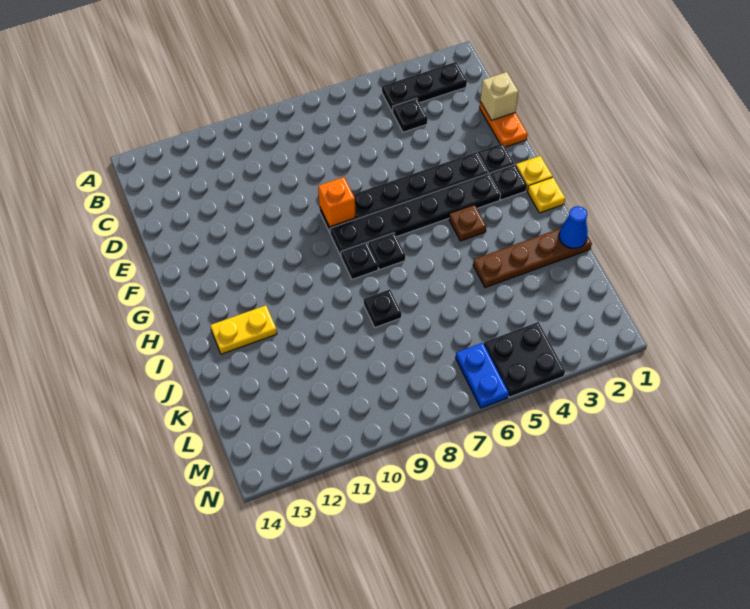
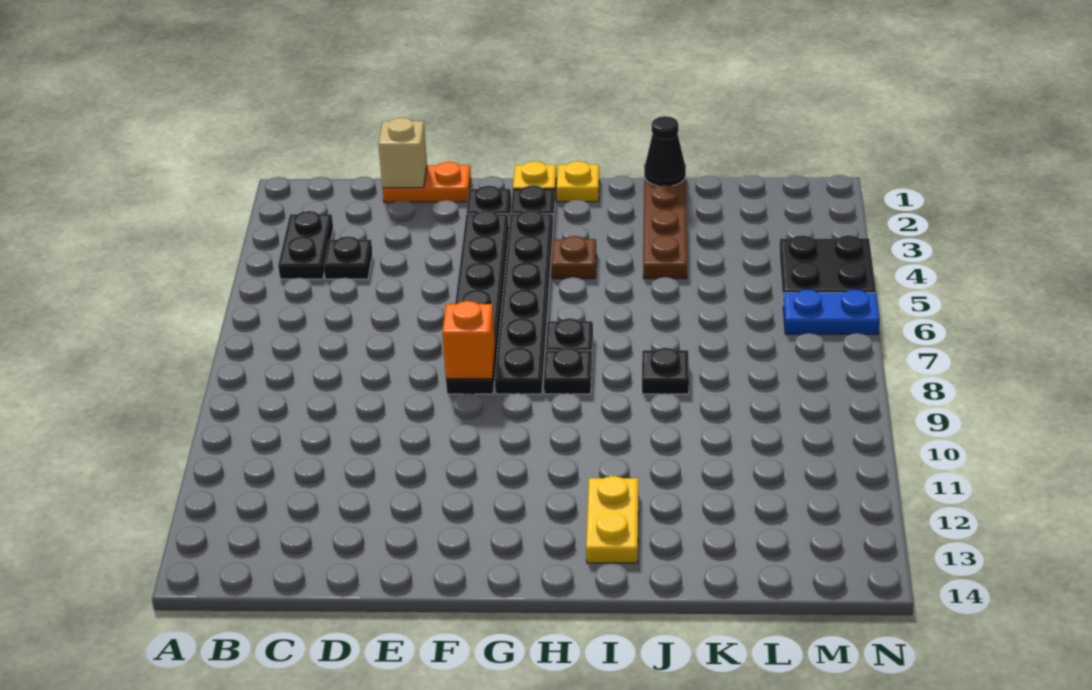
black plate B2:B4 level 1 -> black plate B3:B4 level 1
blue cone J1 level 2 -> black cone J1 level 2

